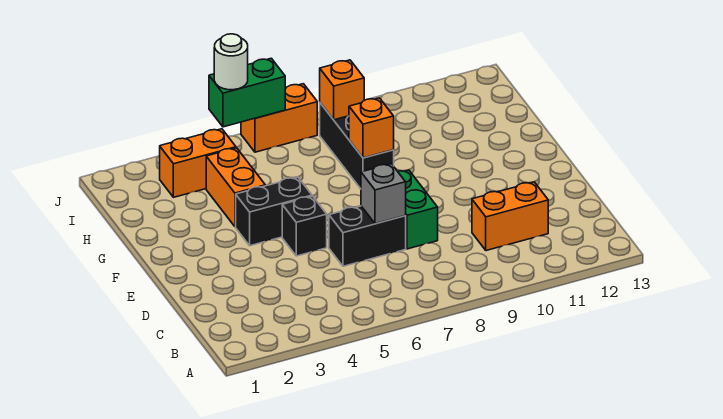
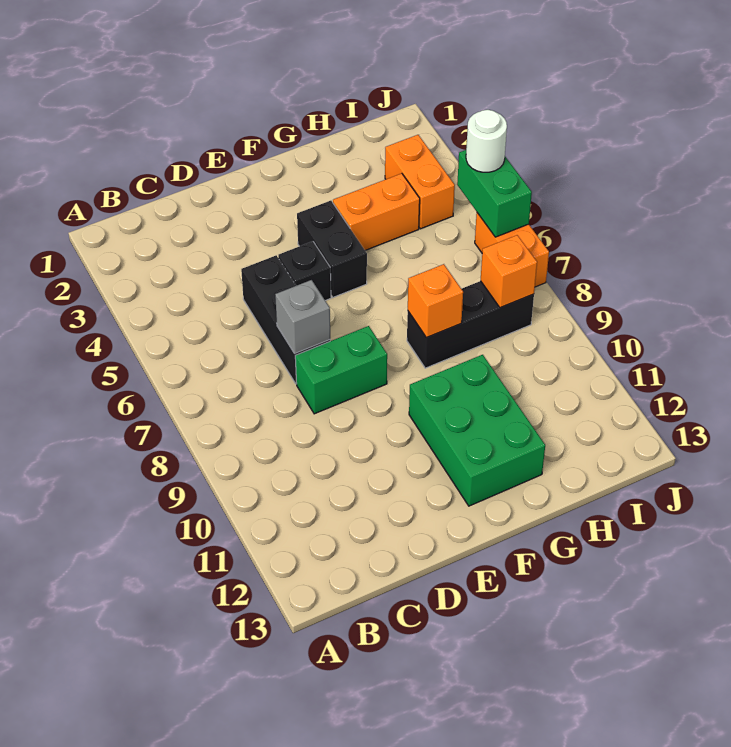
orange brick C10:C11 level 1 -> none
black brick D6:D7 level 1 -> black brick D5:D7 level 1
none -> green brick F10:G12 level 1

